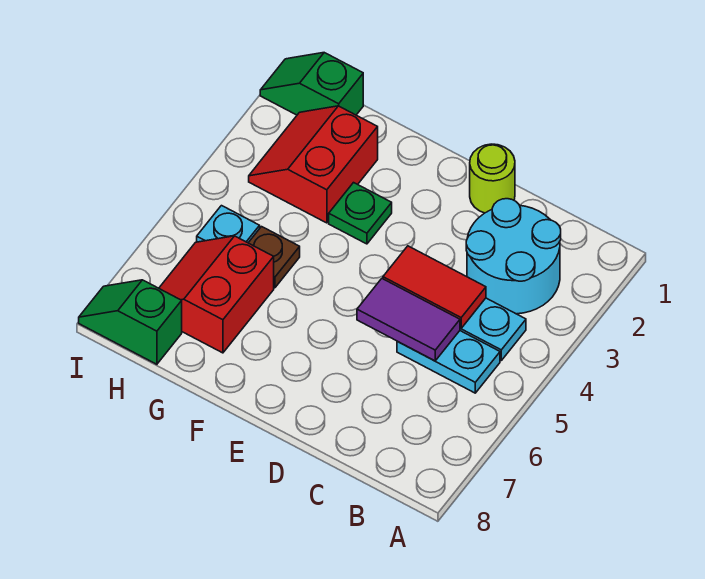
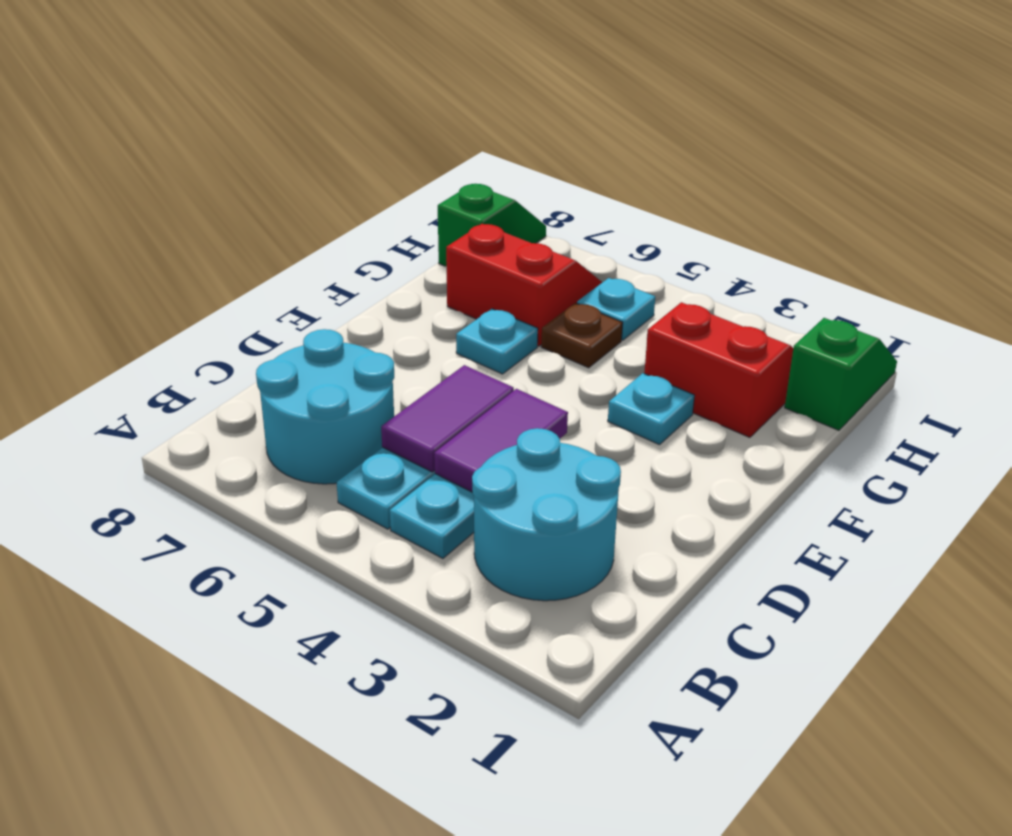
none -> cyan round brick B6:C7 level 1
red tile C4:D4 level 2 -> purple tile C4:D4 level 2
lime round brick D1 level 1 -> none
green plate F3 level 1 -> cyan plate F3 level 1
none -> cyan plate F6 level 1

